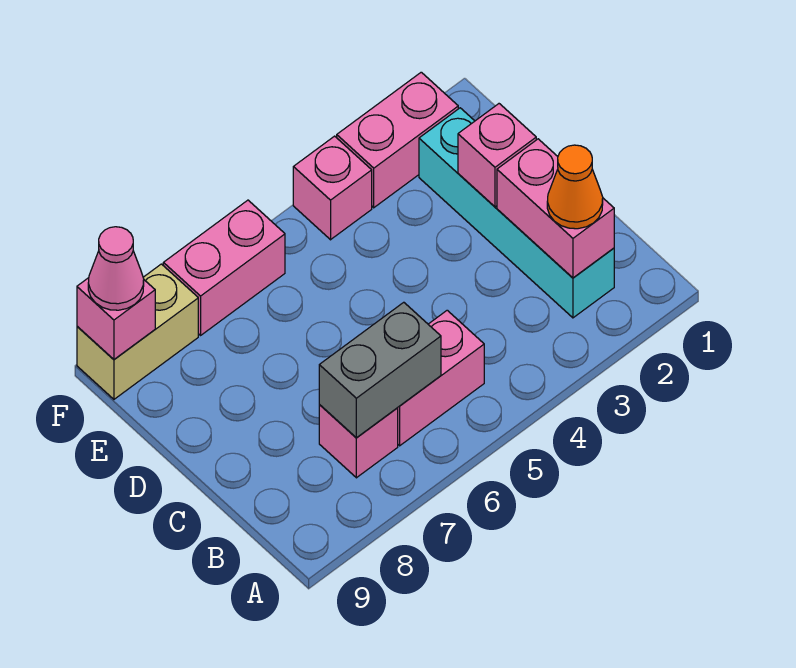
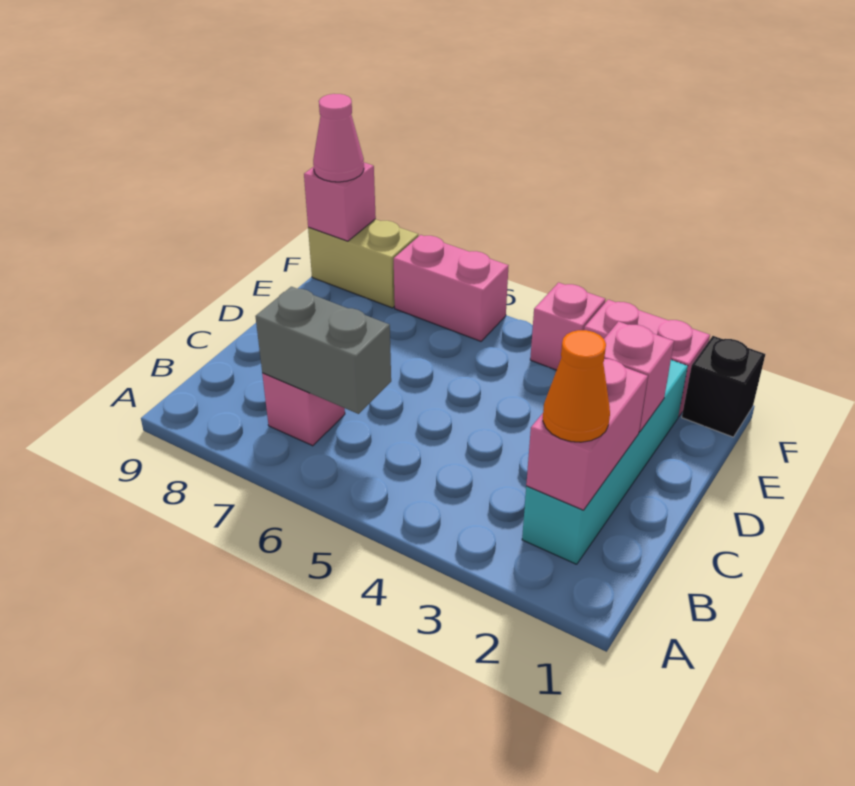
pink brick B5:B6 level 1 -> none
none -> black brick F1 level 1

